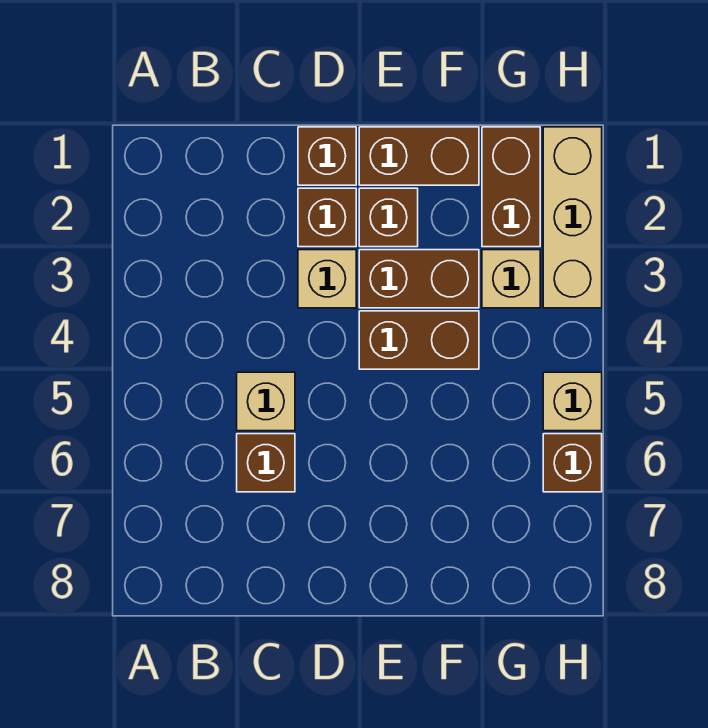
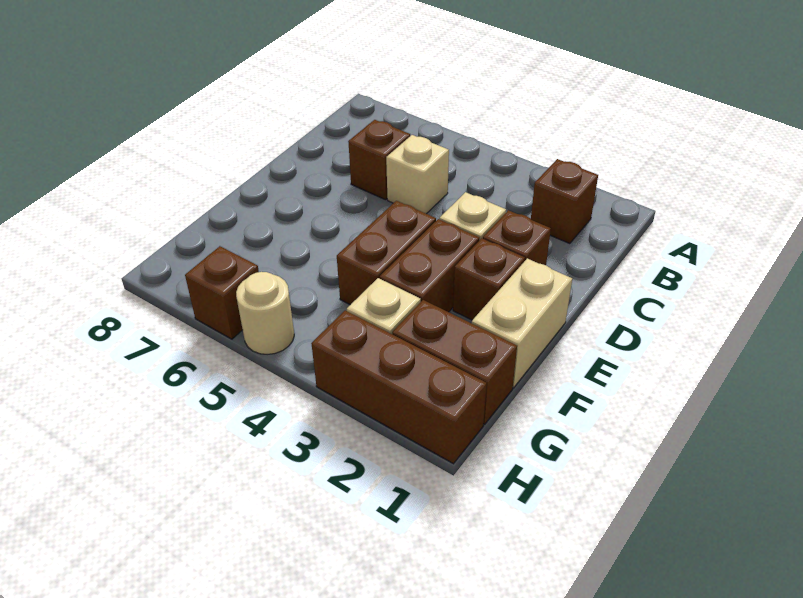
brown brick D1 level 1 -> brown brick B2 level 1
brown brick E1:F1 level 1 -> tan brick E1:F1 level 1
tan brick H1:H3 level 1 -> brown brick H1:H3 level 1
tan brick H5 level 1 -> tan round brick H5 level 1

